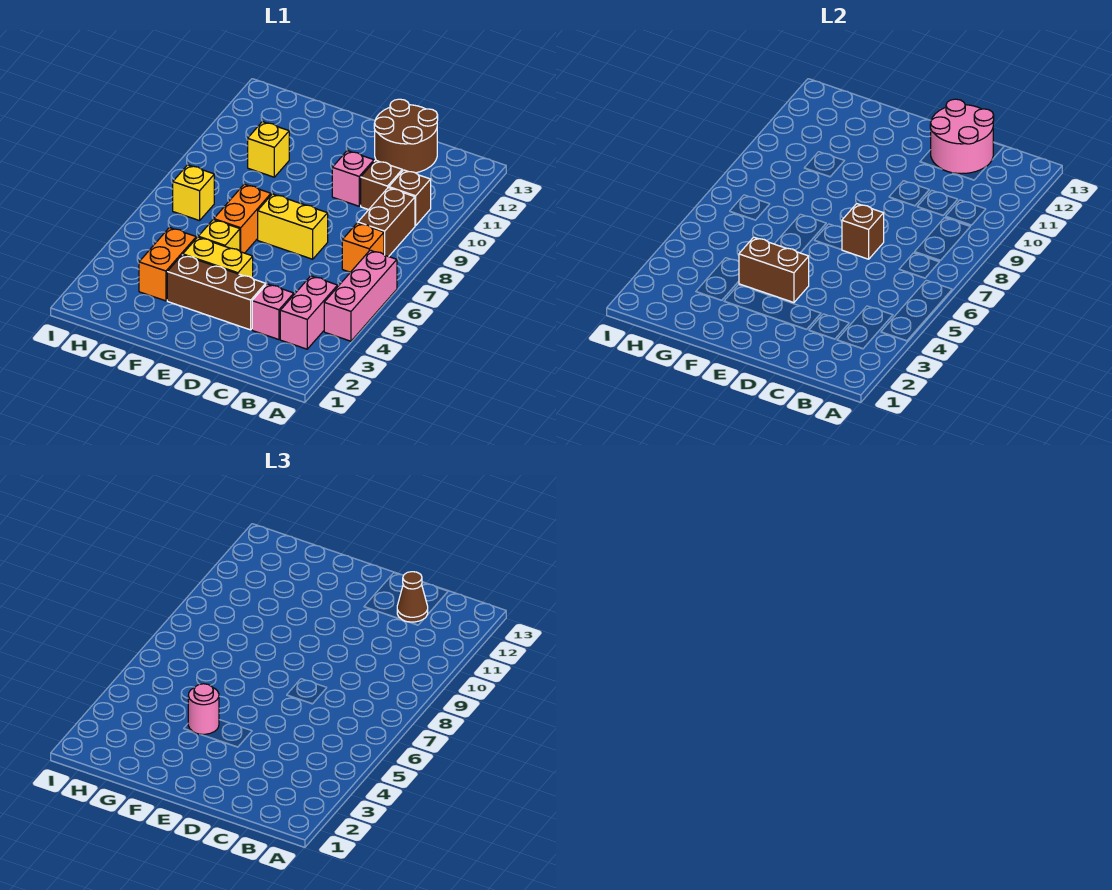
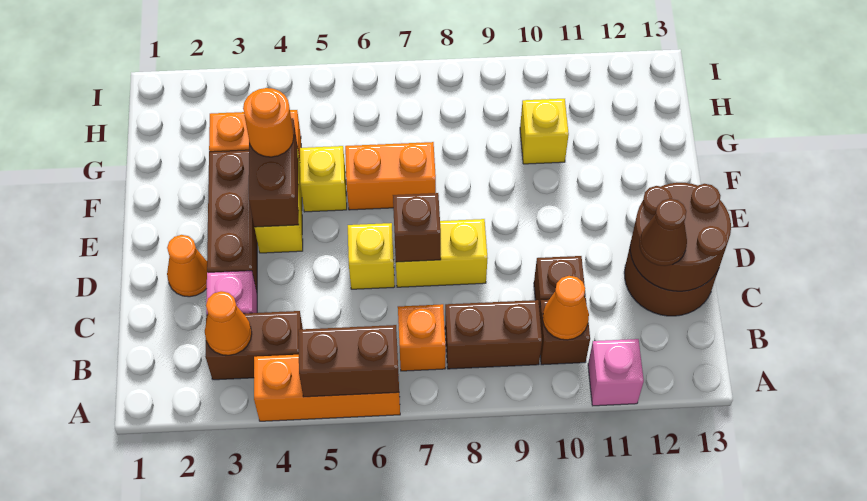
pink brick A4:A6 level 1 -> orange brick A4:A6 level 1
none -> brown brick A5:A6 level 2
pink brick B3:B4 level 1 -> brown brick B3:B4 level 1
none -> orange cone B3 level 2
none -> orange cone B10 level 2
pink round brick C12:D13 level 2 -> brown round brick C12:D13 level 2
none -> orange cone D2 level 1
yellow brick D7:E7 level 1 -> yellow brick D7:D8 level 1
pink brick D10 level 1 -> pink brick A11 level 1
pink round brick F4 level 3 -> orange round brick F4 level 3
yellow brick H7 level 1 -> yellow brick D6 level 1

